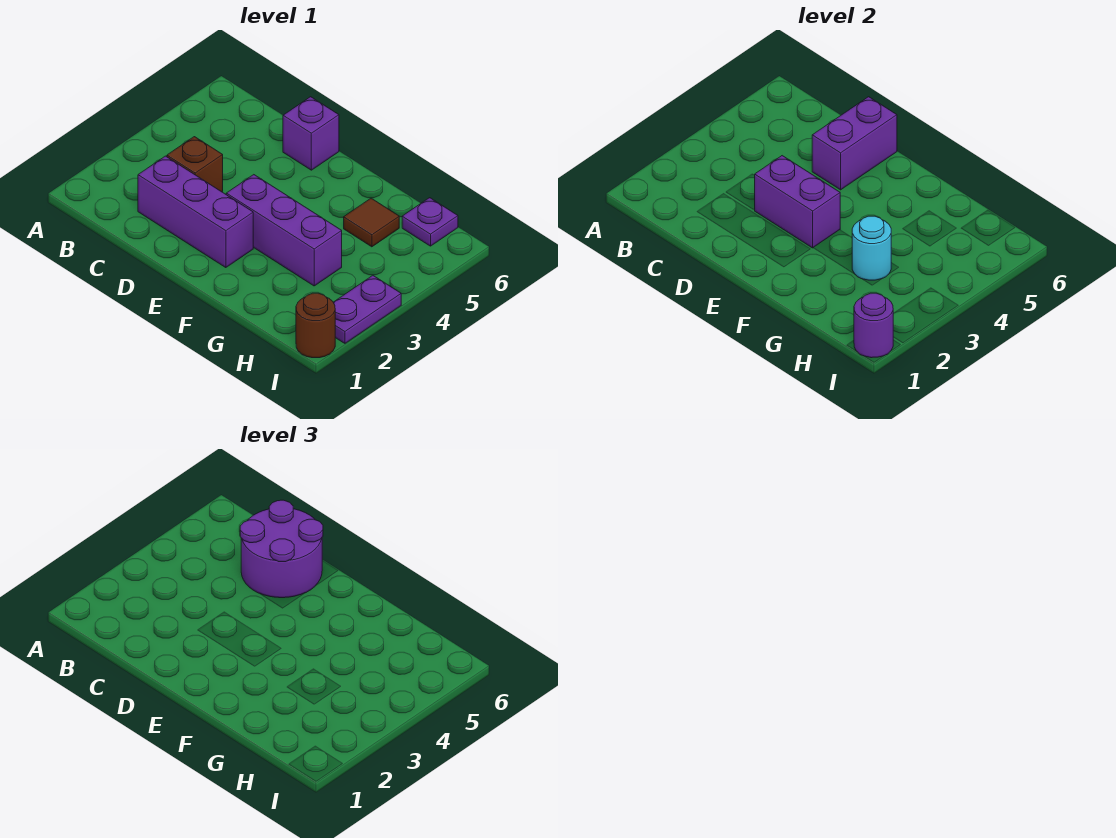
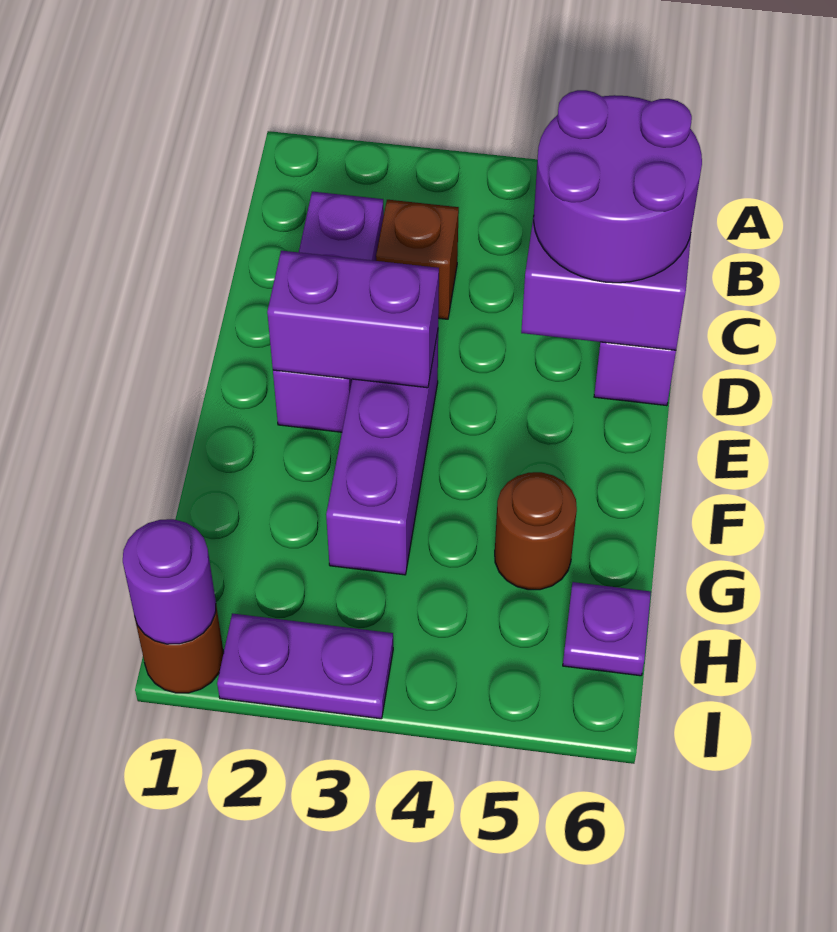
purple brick D3:E3 level 2 -> purple brick E2:E3 level 2
cyan round brick G3 level 2 -> none
brown tile G5 level 1 -> brown round brick G5 level 1

